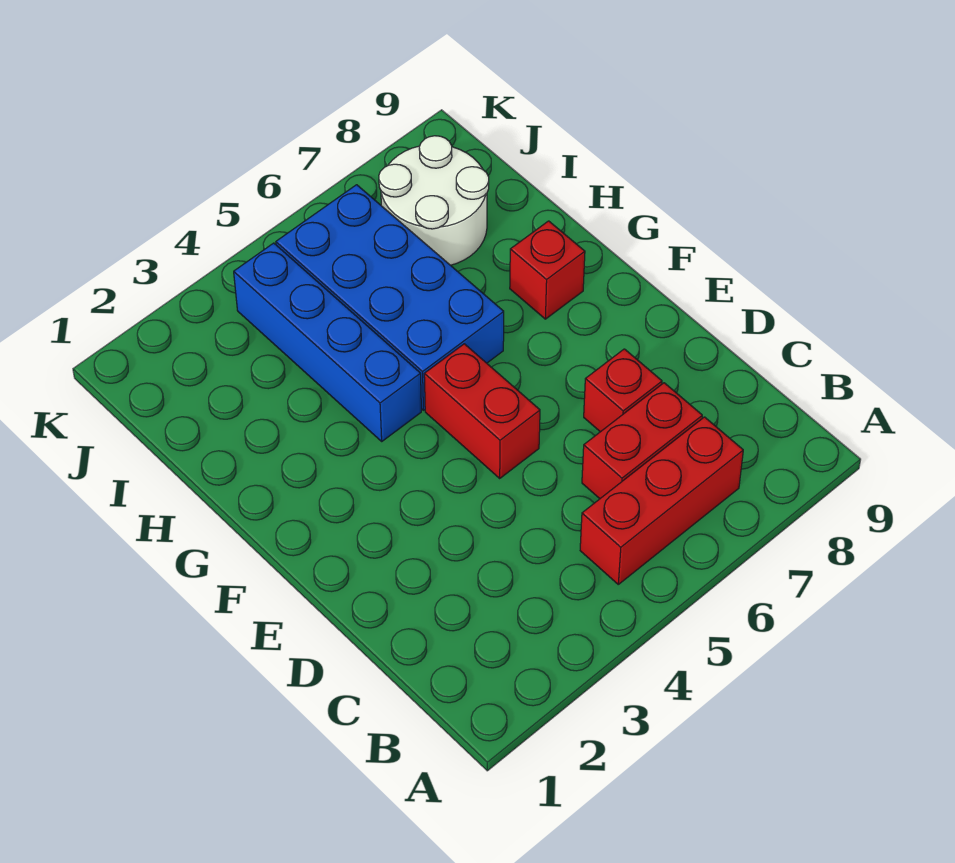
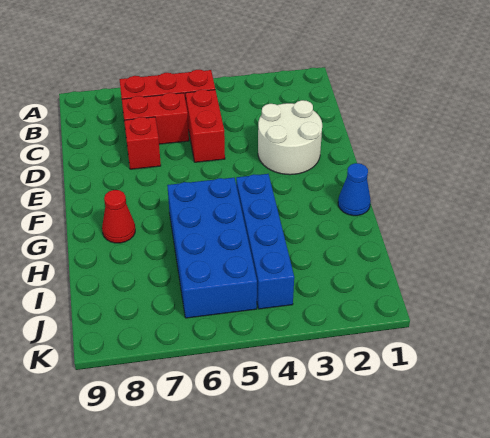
red brick E5:F5 level 1 -> red brick C5:D5 level 1
none -> blue cone G1 level 1
red brick G8 level 1 -> red cone G8 level 1
white round brick I7:J8 level 1 -> white round brick D2:E3 level 1

